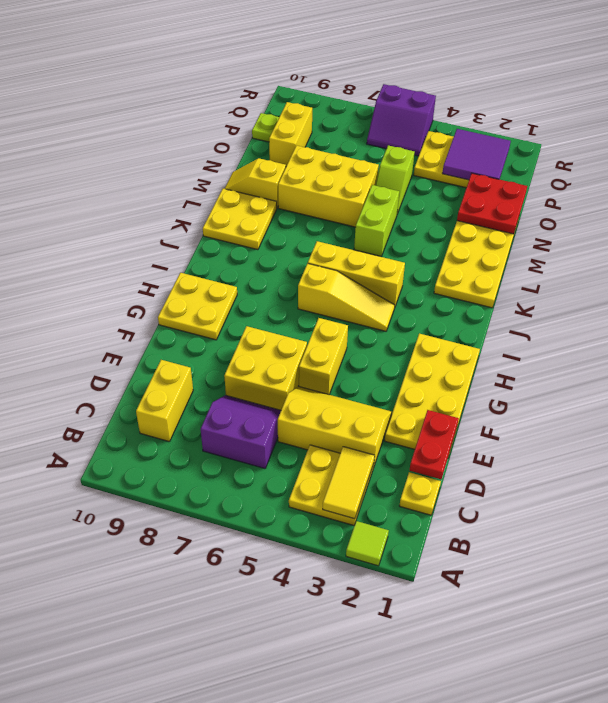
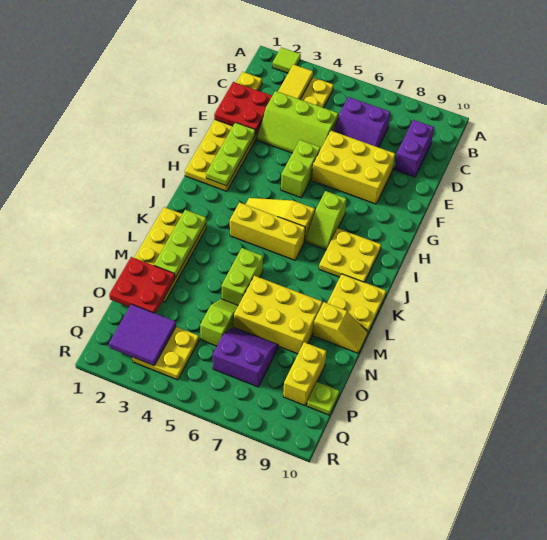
yellow brick C9:D9 level 1 -> purple brick C9:D9 level 1
red plate D1:E1 level 2 -> red plate D1:E2 level 2
yellow slope D3:E5 level 1 top D -> lime slope D3:E5 level 1 top D
yellow brick E6:F7 level 1 -> yellow brick E6:F8 level 1
none -> lime plate F2:H2 level 2
yellow brick F5:G5 level 1 -> lime brick F5:G5 level 1
yellow plate G9:H10 level 1 -> yellow plate I8:J9 level 1
none -> lime slope H7:I7 level 1 top H
none -> lime plate K2:M2 level 2
purple slope Q5:R6 level 1 top R -> purple slope O6:P7 level 1 top P

